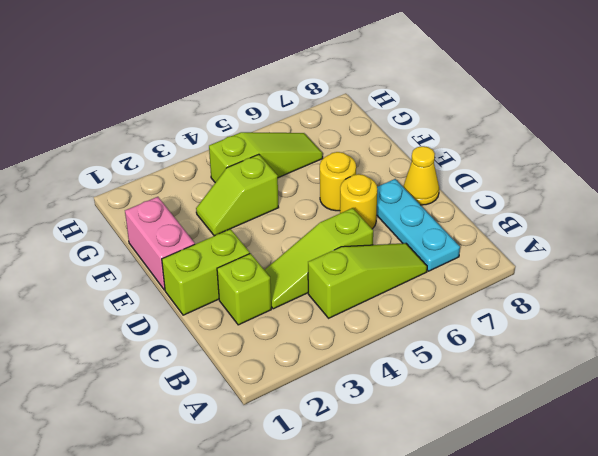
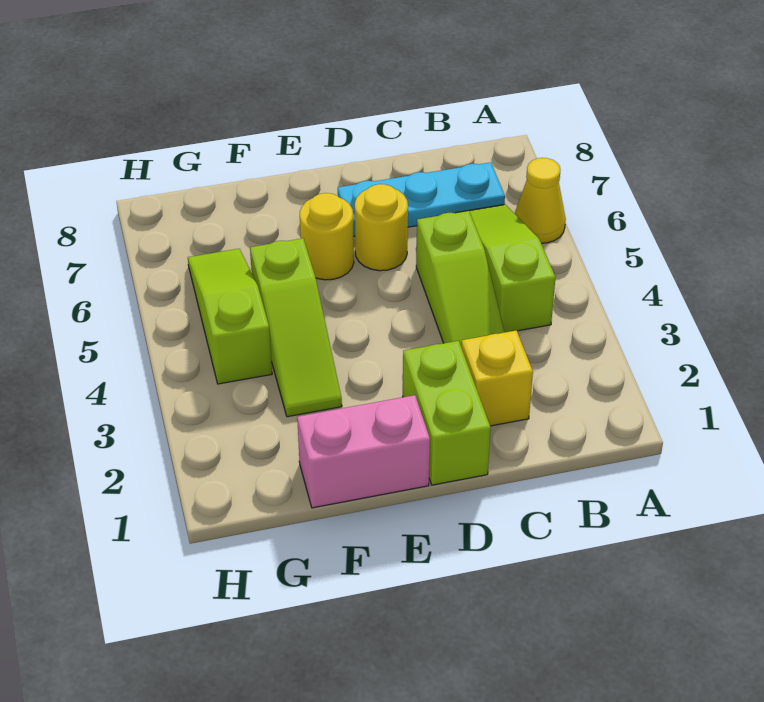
lime brick C2 level 1 -> yellow brick C2 level 1
yellow cone D8 level 1 -> yellow cone A6 level 1
lime slope F3:F4 level 1 top 4 -> lime slope F3:F5 level 1 top 5

